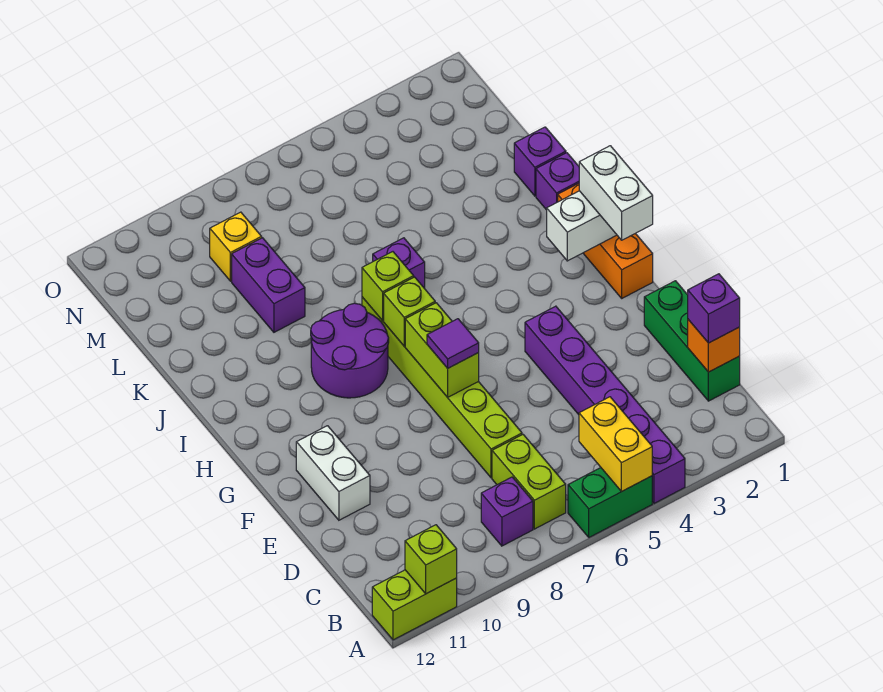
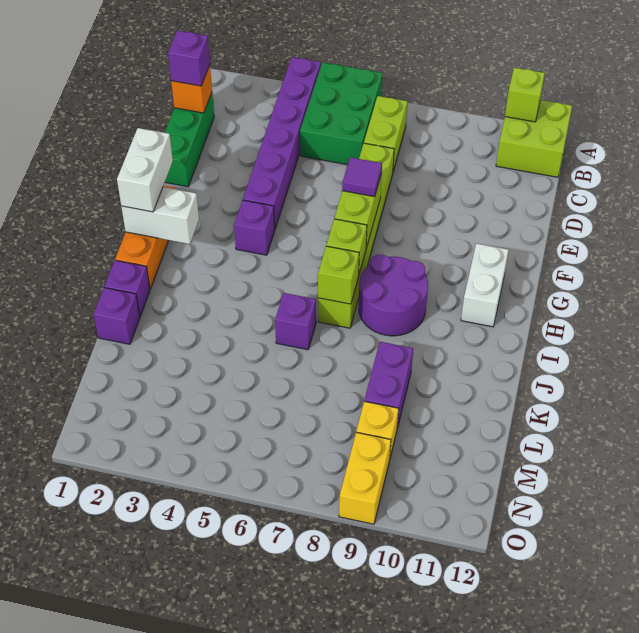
green brick A5:A6 level 1 -> green brick A5:C6 level 1
yellow brick A5:B5 level 2 -> yellow brick N9:O9 level 1
lime brick A11:A12 level 1 -> lime brick A11:B12 level 1
purple brick B8 level 1 -> purple brick G4 level 1
white brick E11:F11 level 1 -> white brick G11:H11 level 1

